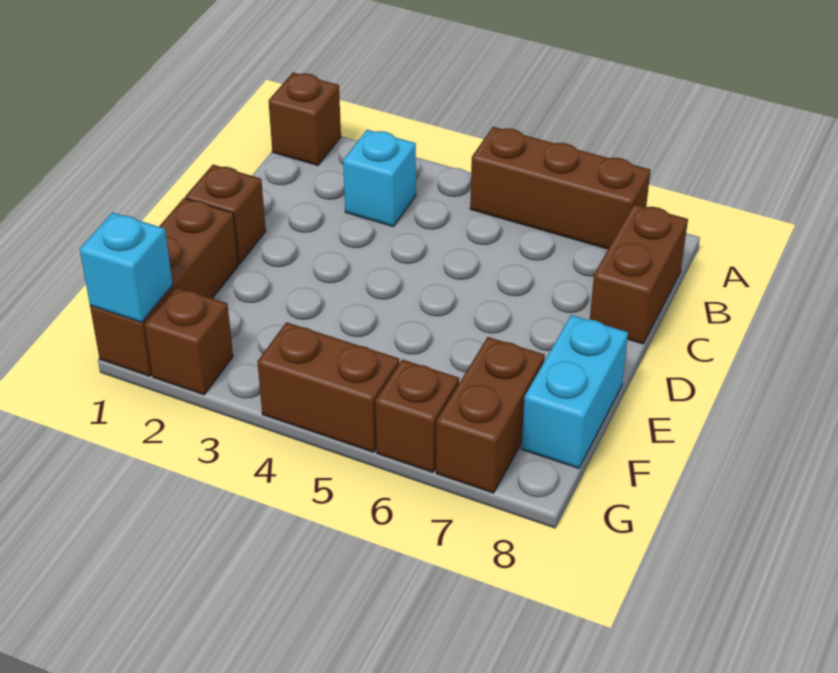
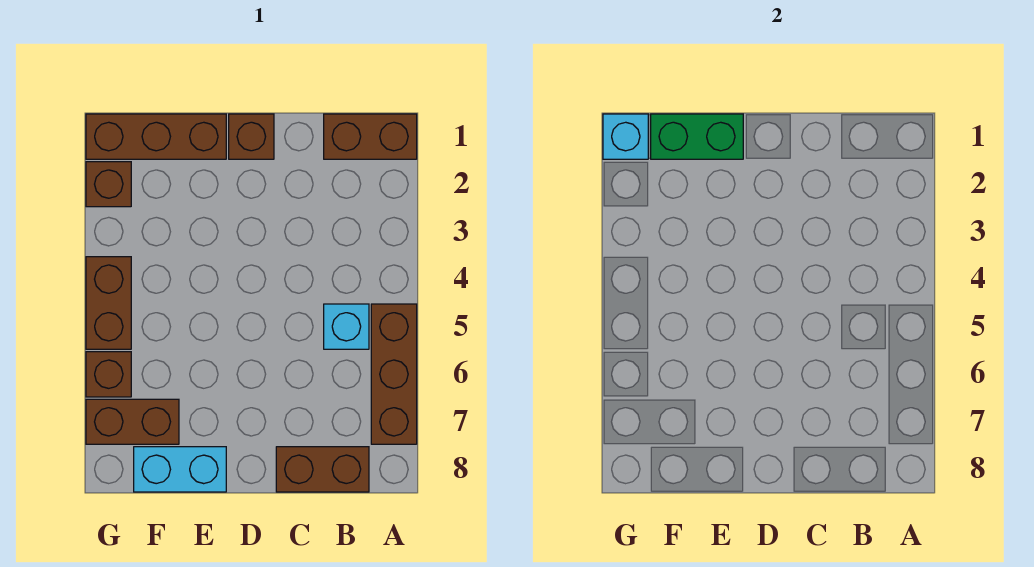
brown brick A1 level 1 -> brown brick A1:B1 level 1
cyan brick B3 level 1 -> cyan brick B5 level 1
none -> green brick E1:F1 level 2

